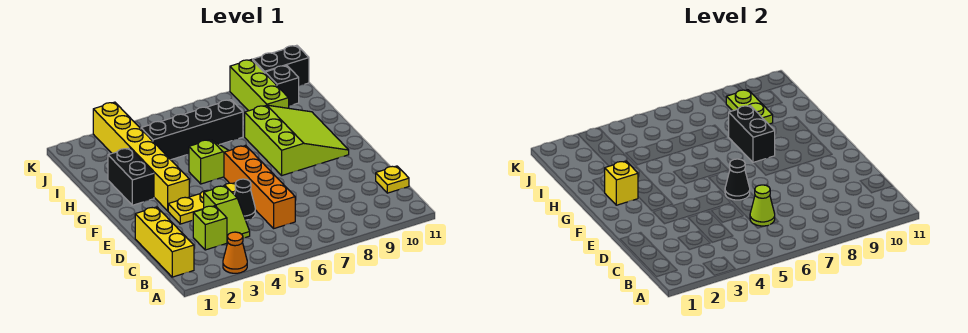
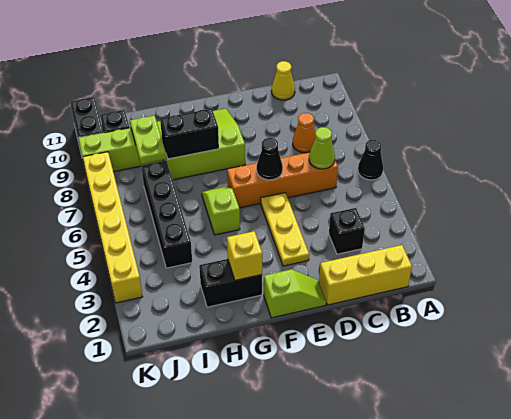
orange cone A3 level 1 -> orange cone C8 level 1
lime brick C3 level 1 -> black brick C3 level 1
lime slope C4:D4 level 1 top D -> lime slope E1:F1 level 1 top F
yellow plate C11 level 1 -> yellow cone C11 level 1
black cone D5 level 1 -> black cone A6 level 1
yellow brick F3:K3 level 1 -> yellow brick K3:K8 level 1
lime plate I9:J9 level 2 -> lime plate I8:I9 level 2

